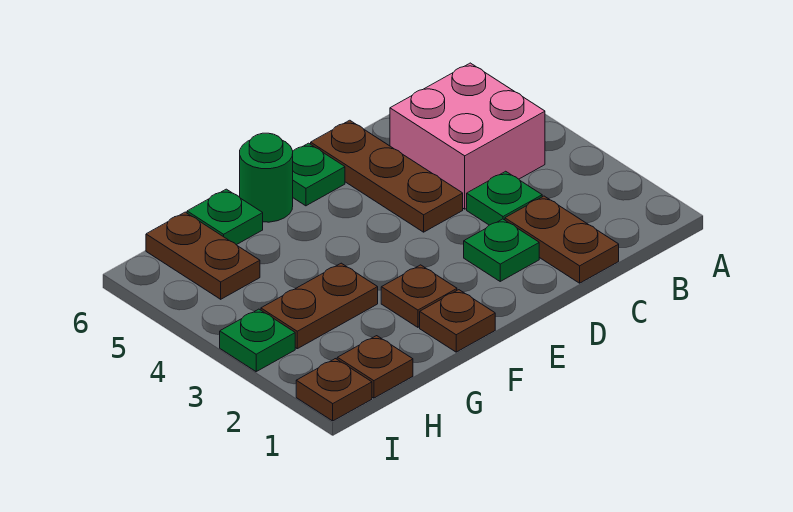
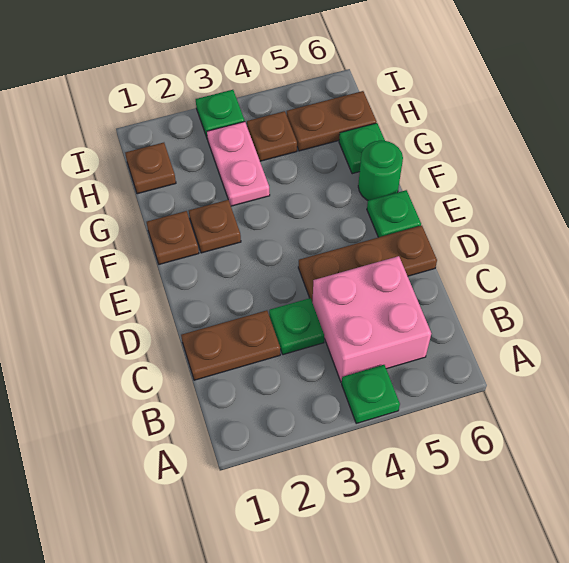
green plate D2 level 1 -> green plate A4 level 1
brown plate G3:H3 level 1 -> pink plate G3:H3 level 1
brown plate I1 level 1 -> brown plate H4 level 1

